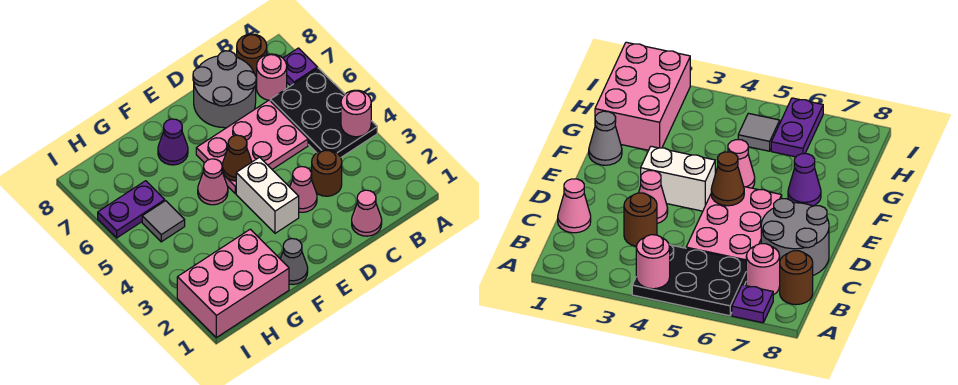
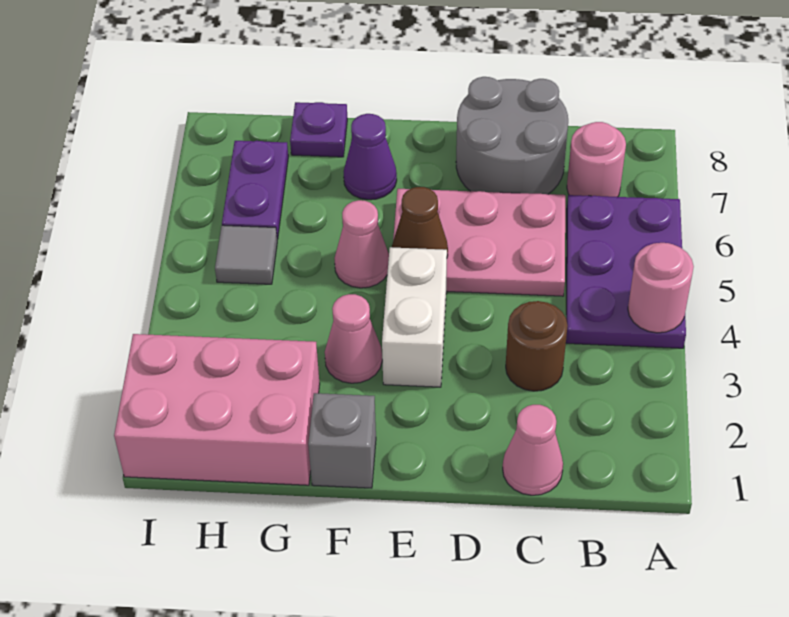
black plate A4:B6 level 1 -> purple plate A4:B6 level 1
purple plate A7 level 1 -> purple plate G8 level 1
brown round brick B8 level 1 -> none
pink cone D3 level 1 -> pink cone F3 level 1
grey cone F1 level 1 -> grey brick F1 level 1
purple plate H6:I6 level 1 -> purple plate H6:H7 level 1

